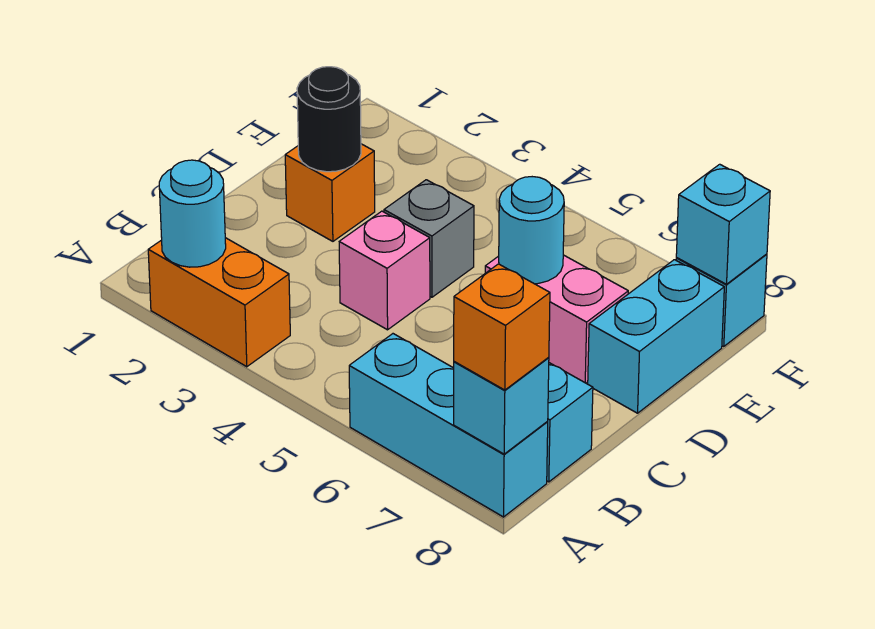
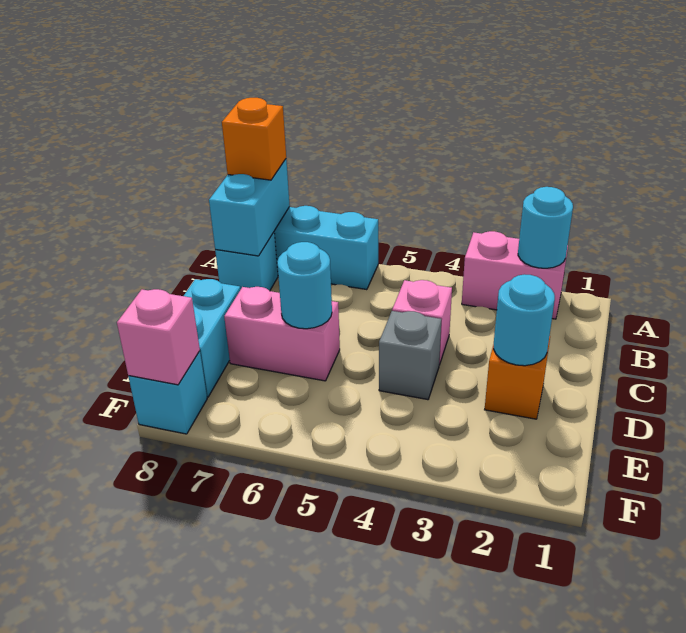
orange brick A2:A3 level 1 -> pink brick A2:A3 level 1
cyan brick A8 level 2 -> cyan brick A8:B8 level 2
black round brick D2 level 2 -> cyan round brick D2 level 2
cyan brick F8 level 2 -> pink brick F8 level 2

